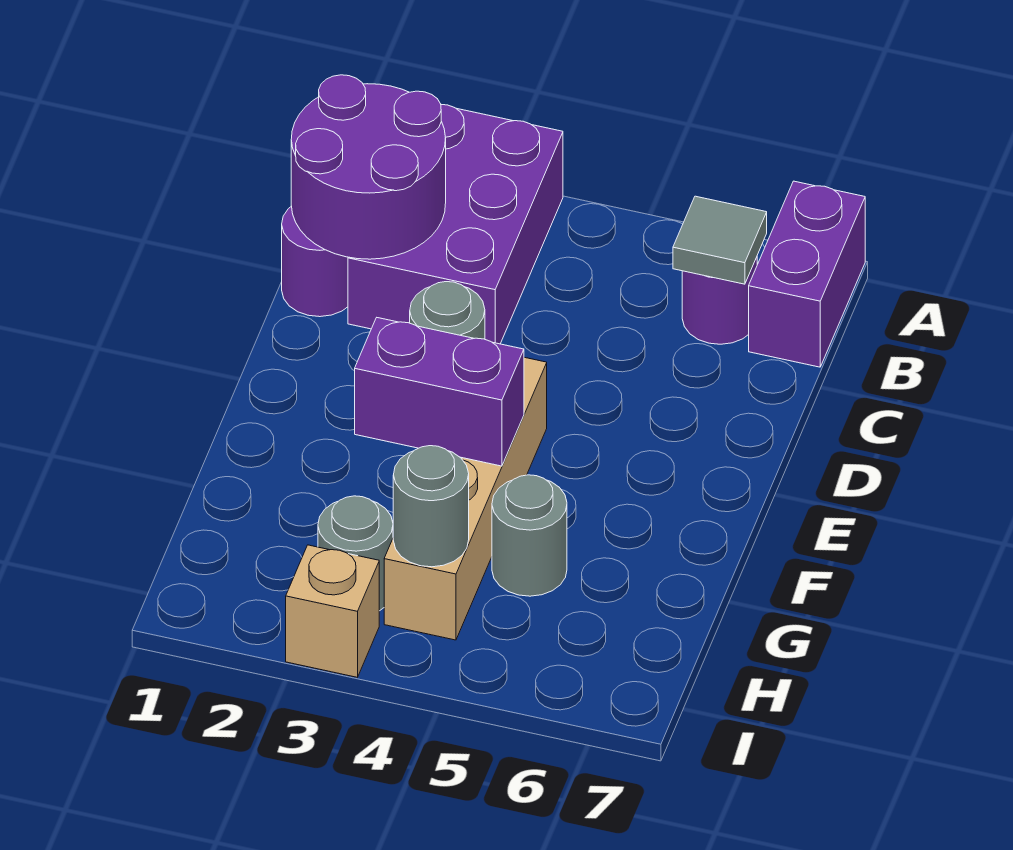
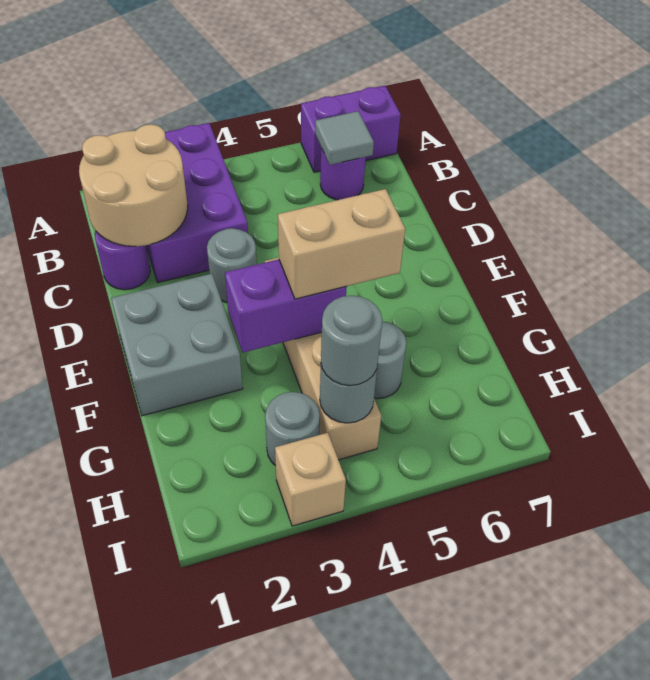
purple brick A7:B7 level 1 -> purple brick A6:A7 level 1
purple round brick B1:C2 level 2 -> tan round brick B1:C2 level 2
none -> grey brick E1:F2 level 1
none -> tan brick F4:F5 level 3
none -> grey round brick H4 level 3

